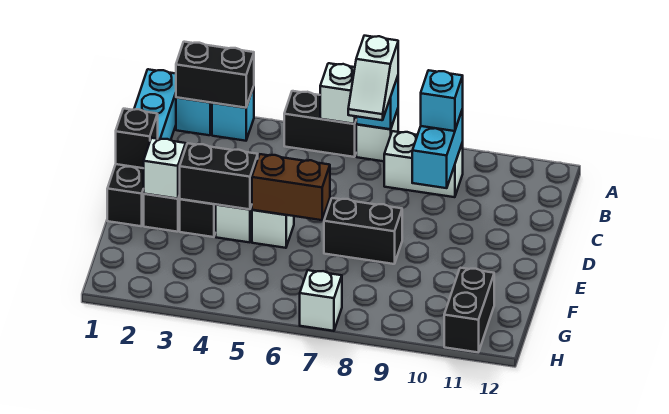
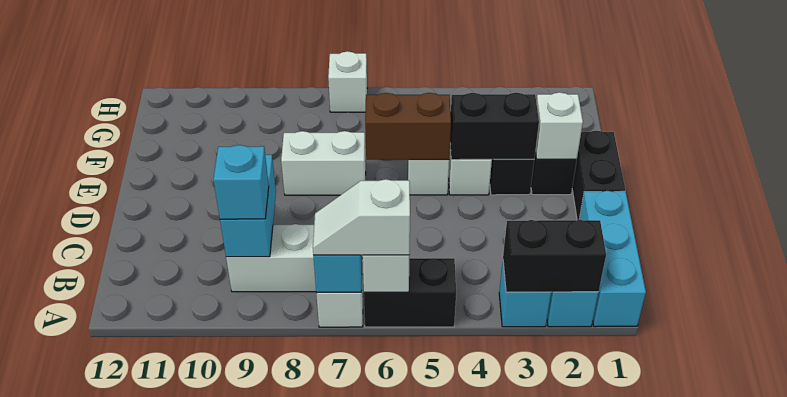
white slope A7:B7 level 3 top A -> white slope A6:A7 level 3 top 6
black brick D1 level 2 -> none
black brick E7:E8 level 1 -> white brick E7:E8 level 1
black brick G11:H11 level 1 -> none

